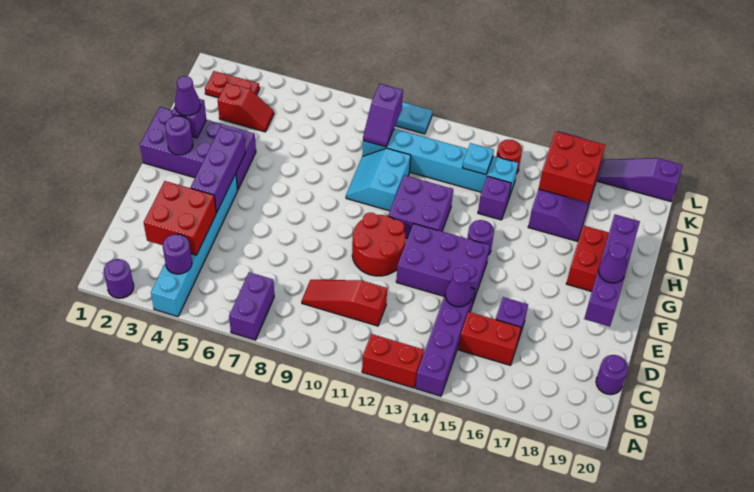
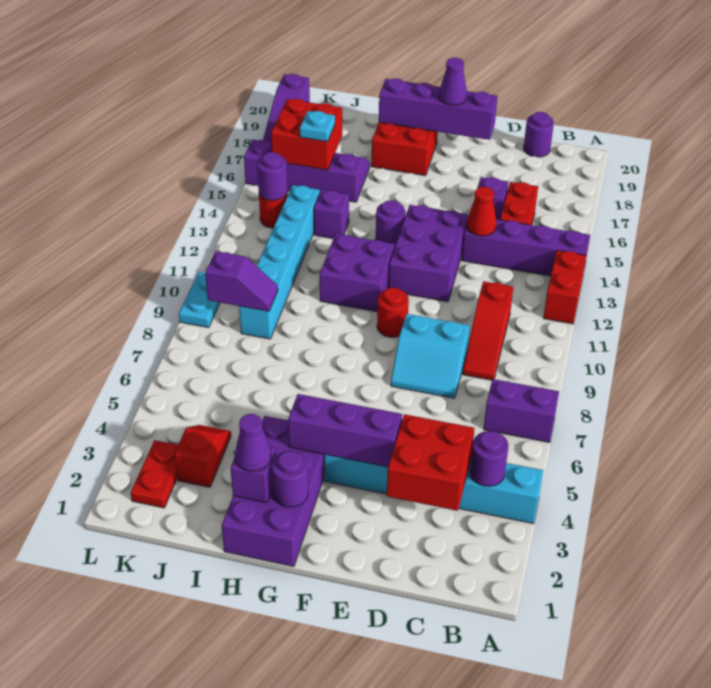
purple round brick A2 level 1 -> purple round brick K14 level 2
purple cone D14 level 2 -> red cone D14 level 2
red round brick E10:F11 level 1 -> red round brick F10 level 1
cyan slope H9:I10 level 1 top 10 -> cyan slope D8:E9 level 1 top 9
cyan plate J13 level 2 -> cyan plate J16 level 3

